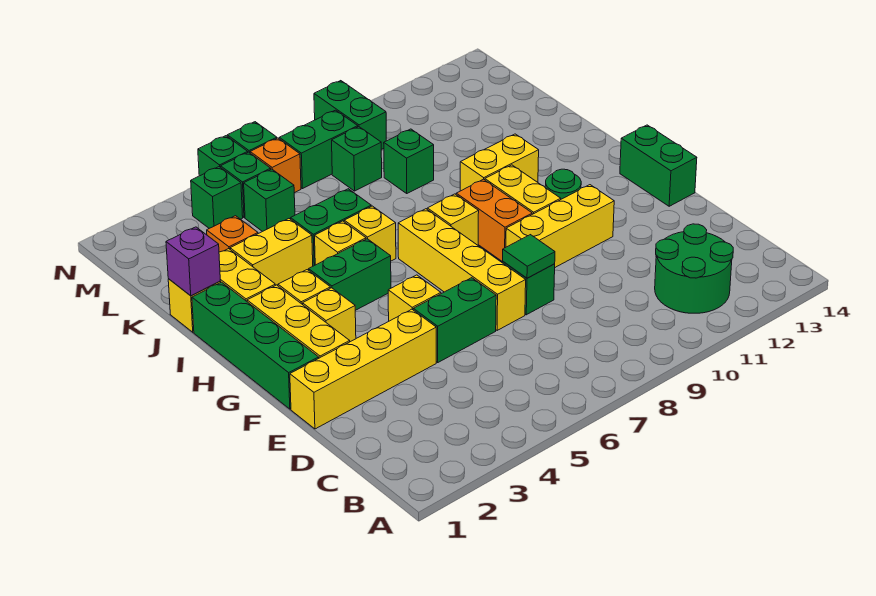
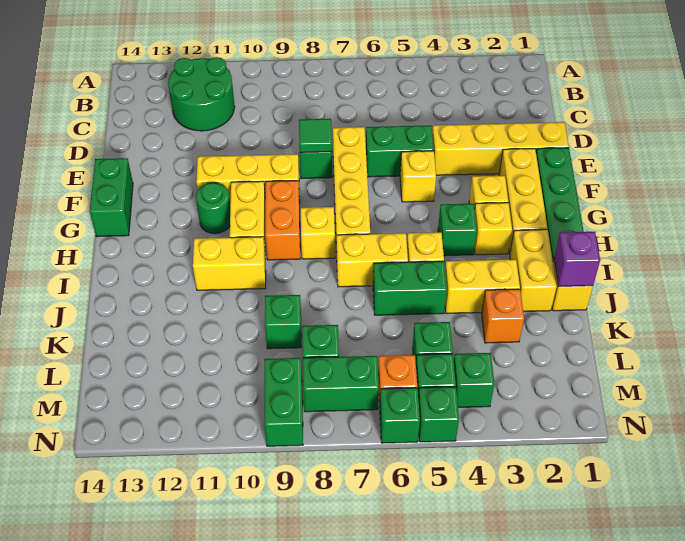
green brick H4:H5 level 1 -> green brick H4 level 1
yellow brick I6 level 1 -> yellow brick I6:I7 level 1

